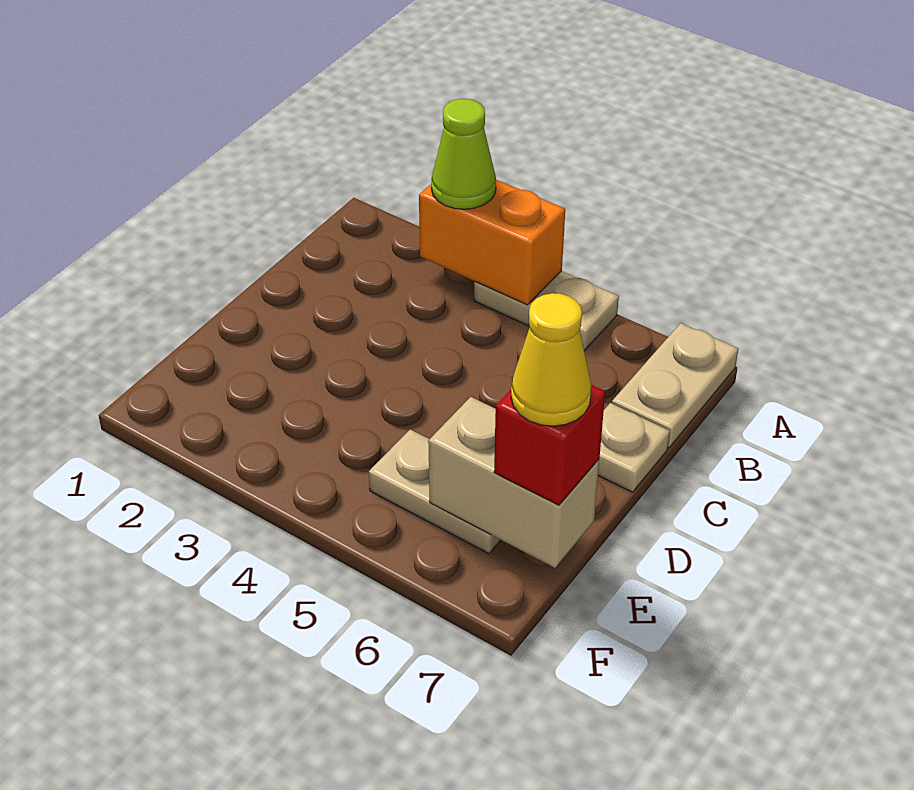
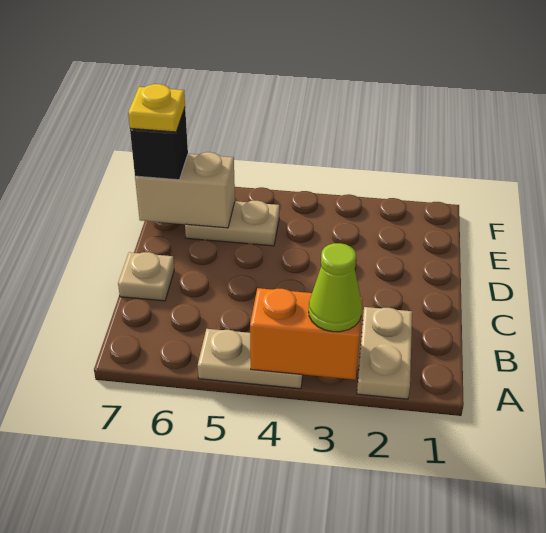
tan plate A7:B7 level 1 -> tan plate A2:B2 level 1
red brick E7 level 3 -> black brick E7 level 3
yellow cone E7 level 4 -> yellow plate E7 level 4

